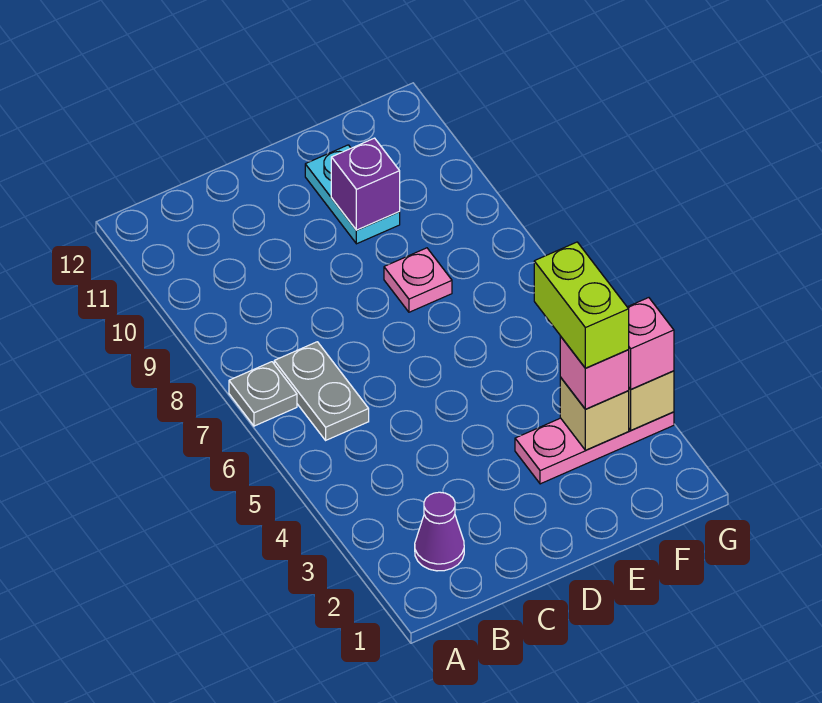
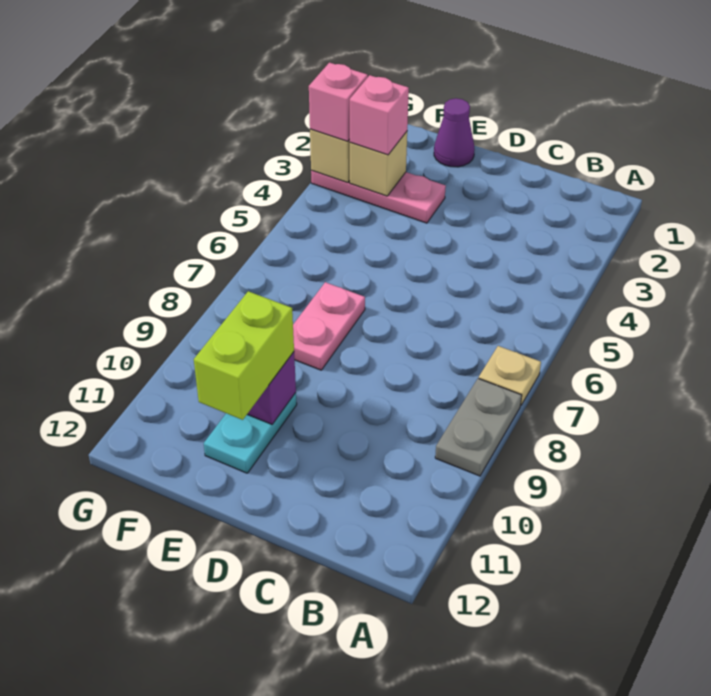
grey plate A7 level 1 -> tan plate A7 level 1
purple cone B2 level 1 -> purple cone E1 level 1
grey plate B6:B7 level 1 -> grey plate A8:A9 level 1
pink plate E8 level 1 -> pink plate E7:E8 level 1
lime brick F3:F4 level 4 -> lime brick E10:E11 level 3

